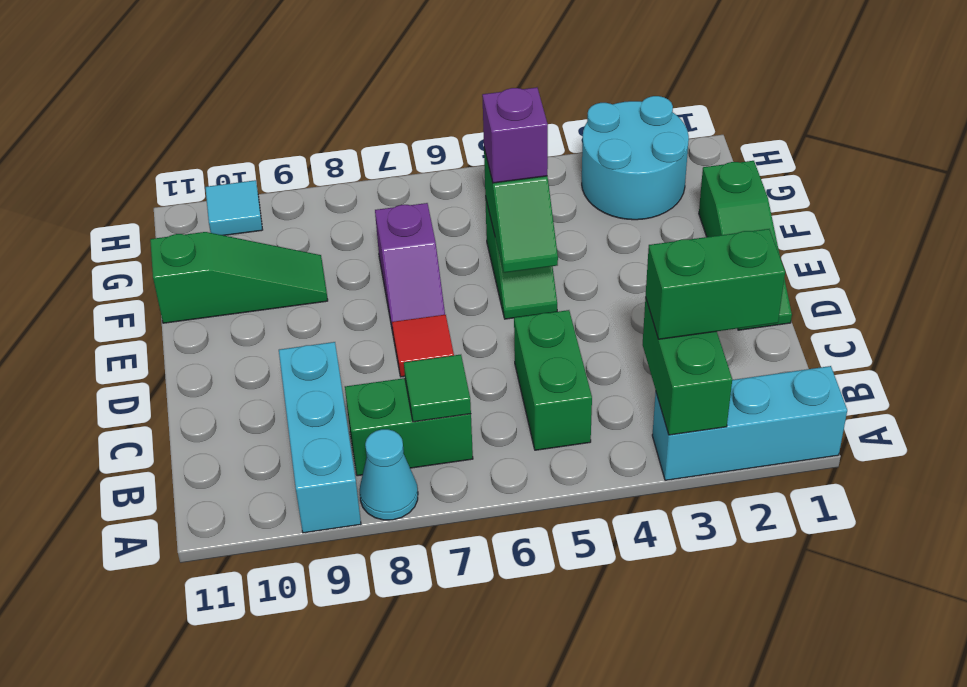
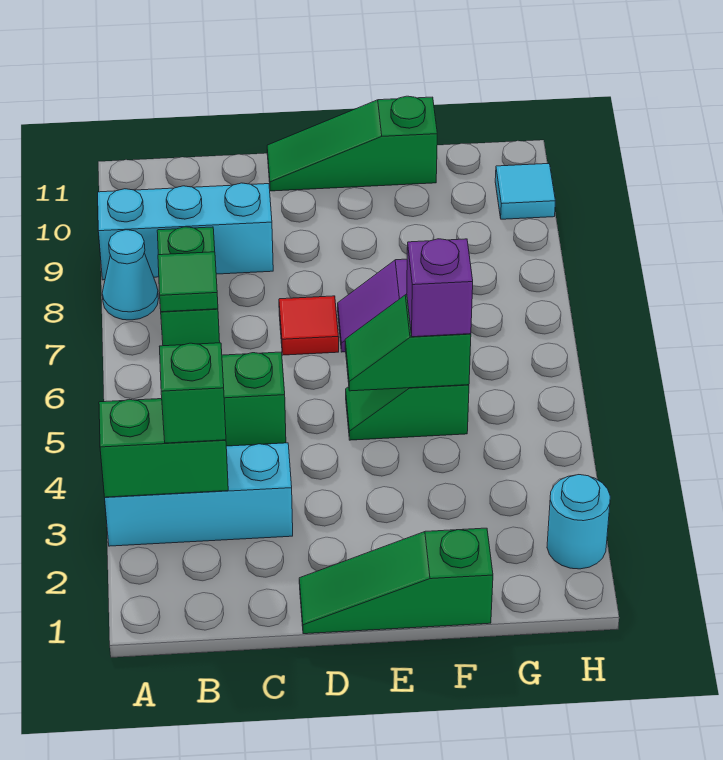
cyan brick A1:A3 level 1 -> cyan brick A3:C3 level 1
green brick B2:B3 level 3 -> green brick B3 level 3
green slope F9:F11 level 1 top 11 -> green slope D11:F11 level 1 top F
cyan round brick G2:H3 level 1 -> cyan round brick H2 level 1

